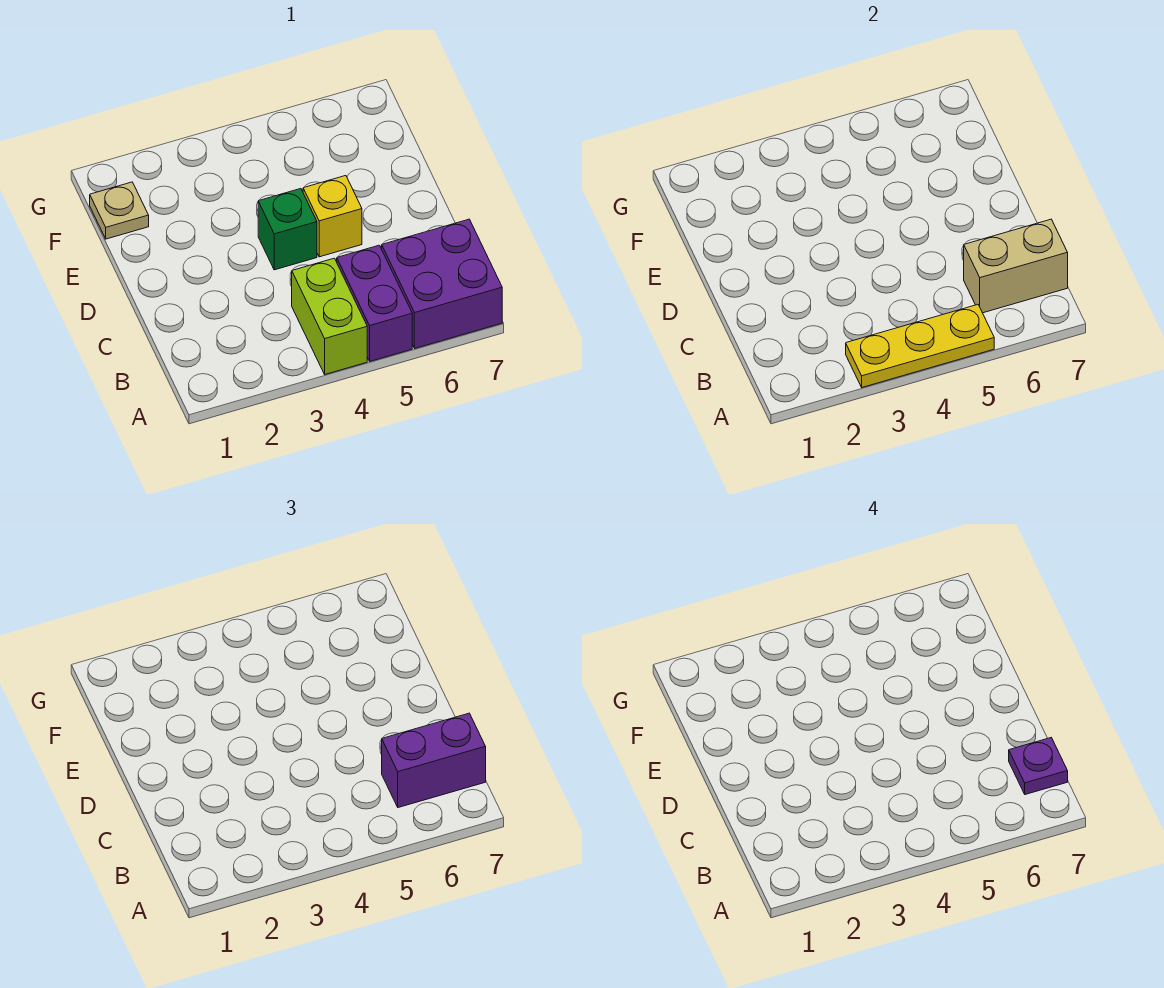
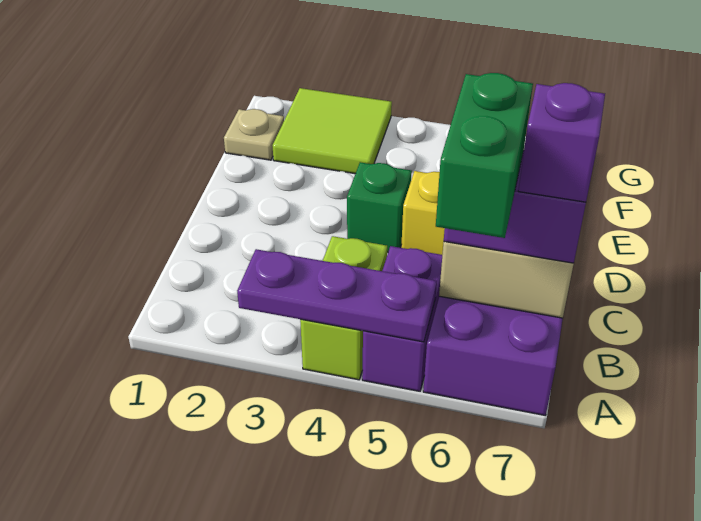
yellow plate A3:A5 level 2 -> purple plate A3:A5 level 2
none -> green brick A6:B6 level 4
purple plate B7 level 4 -> purple brick B7 level 4
none -> lime tile F2:G3 level 1

